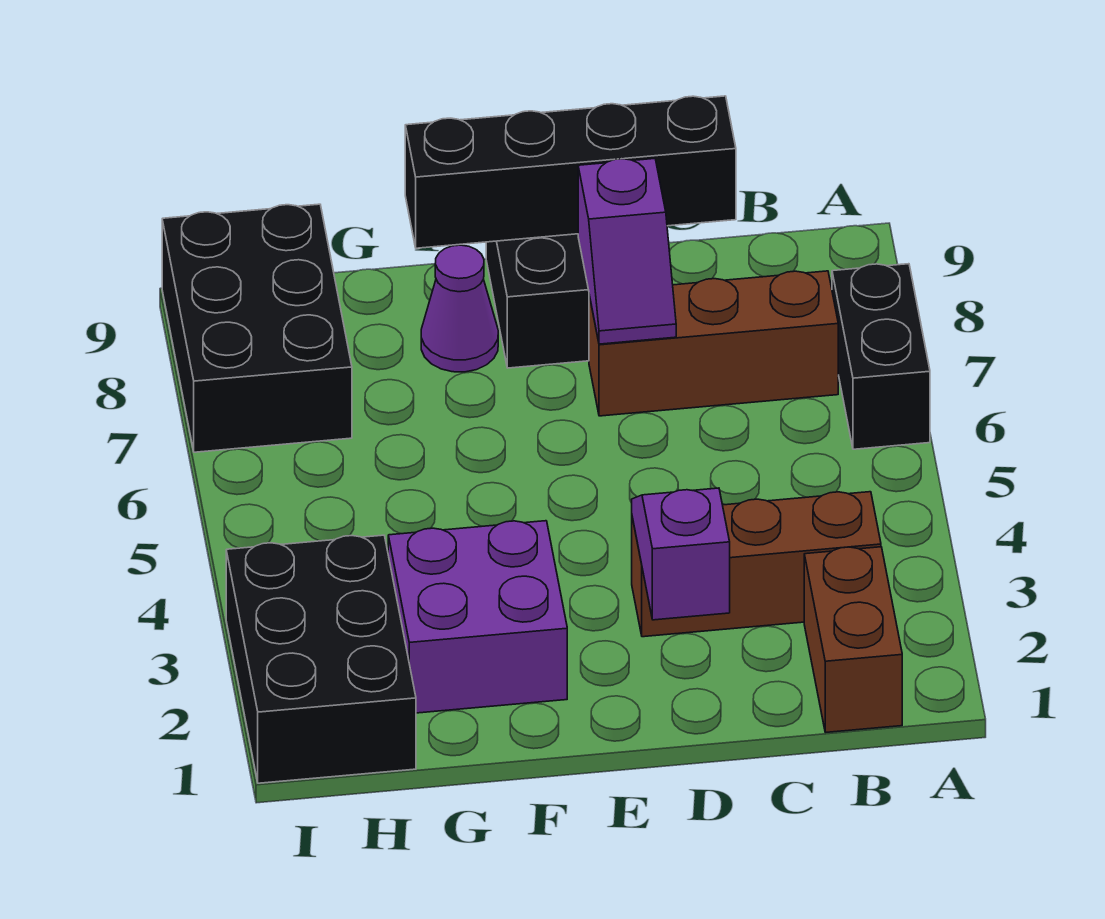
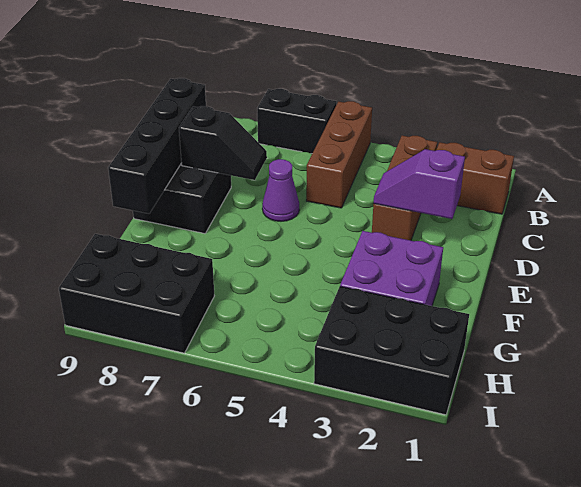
brown brick B7:D7 level 1 -> brown brick A5:C5 level 1
purple slope D7:D8 level 2 top 8 -> black slope D7:D8 level 2 top 8
purple cone F8 level 1 -> purple cone D6 level 1

